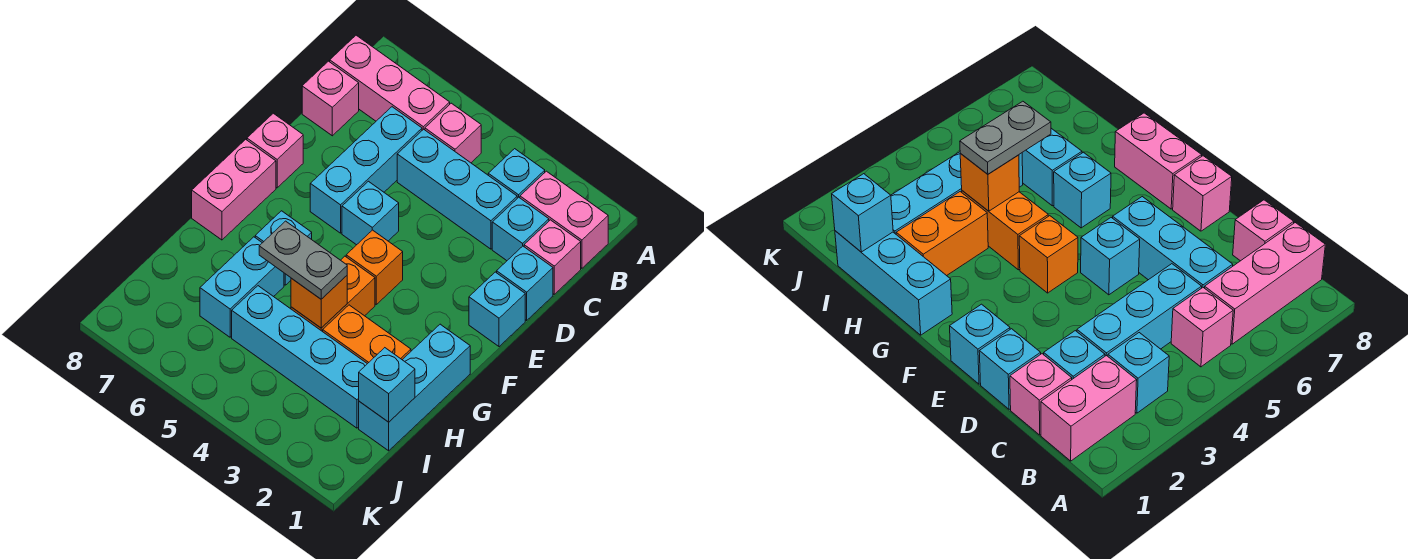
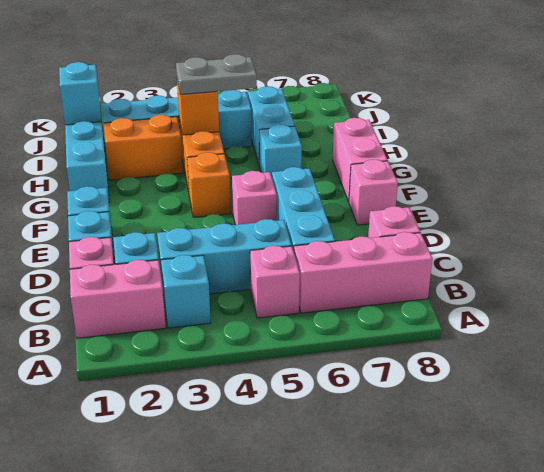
cyan brick E5 level 1 -> pink brick E5 level 1

